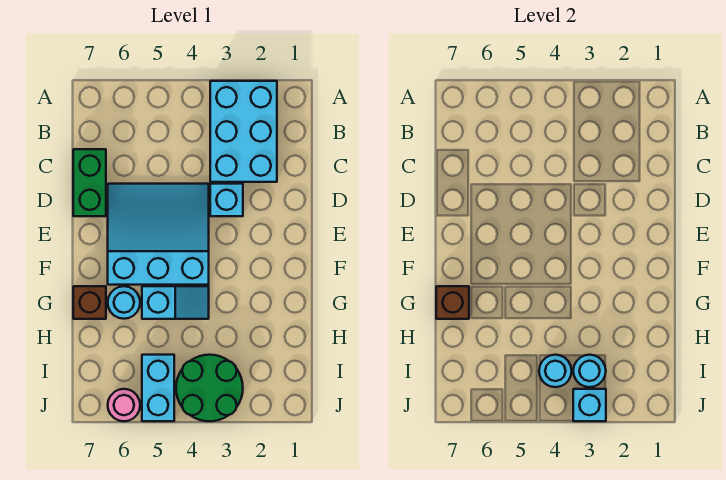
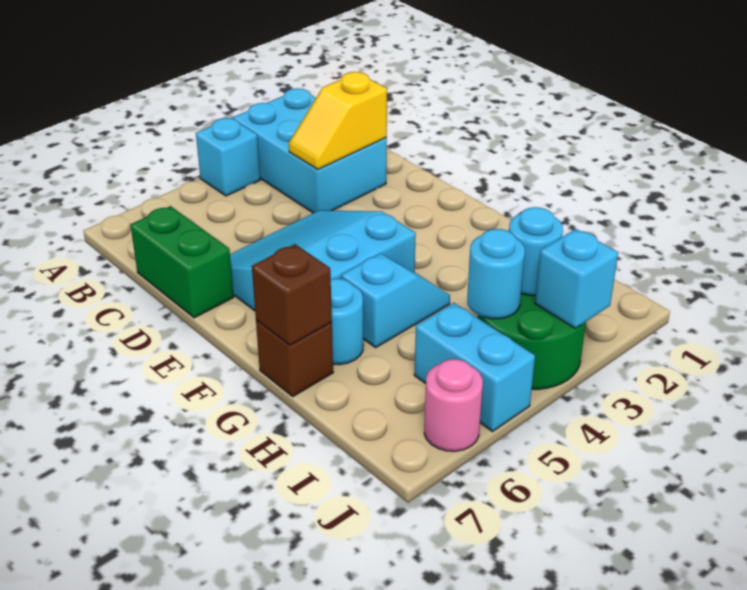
none -> yellow slope C2:C3 level 2 top 2
cyan brick D3 level 1 -> cyan brick A4 level 1

